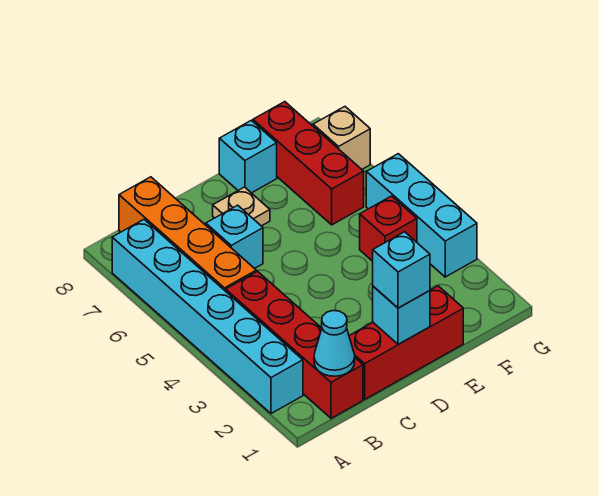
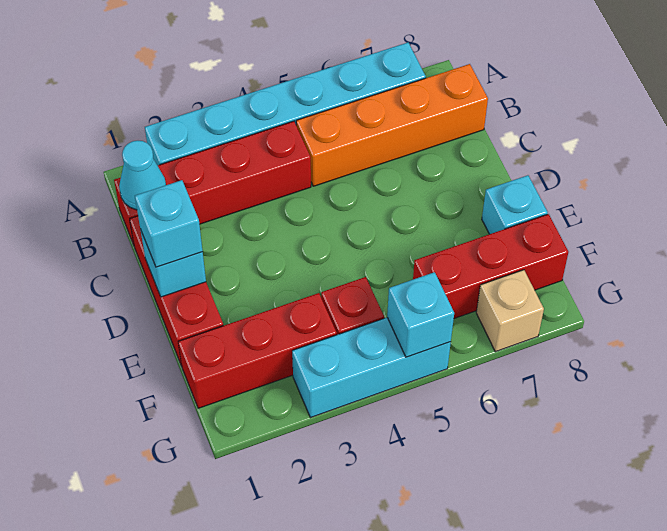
cyan brick C6 level 1 -> cyan brick G5 level 2
tan plate D7 level 1 -> none
none -> red brick F1:F3 level 1

